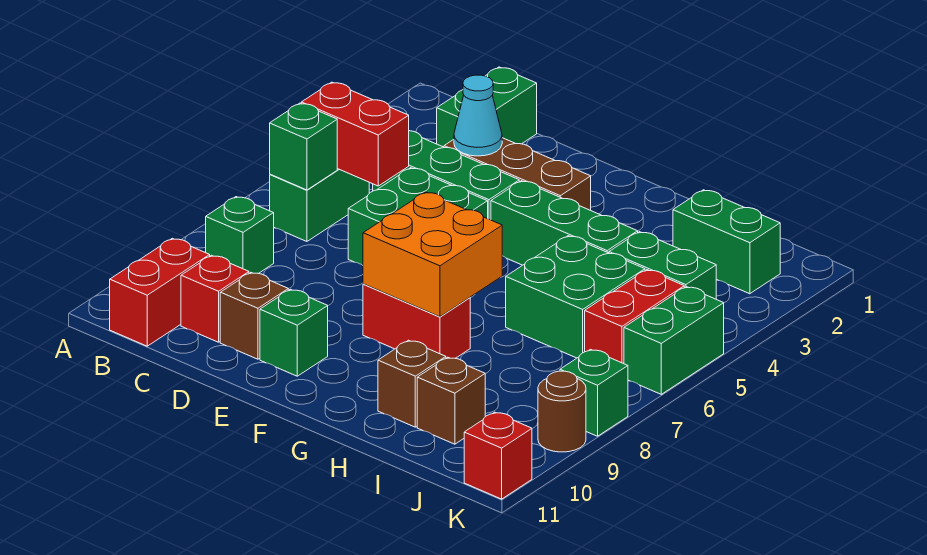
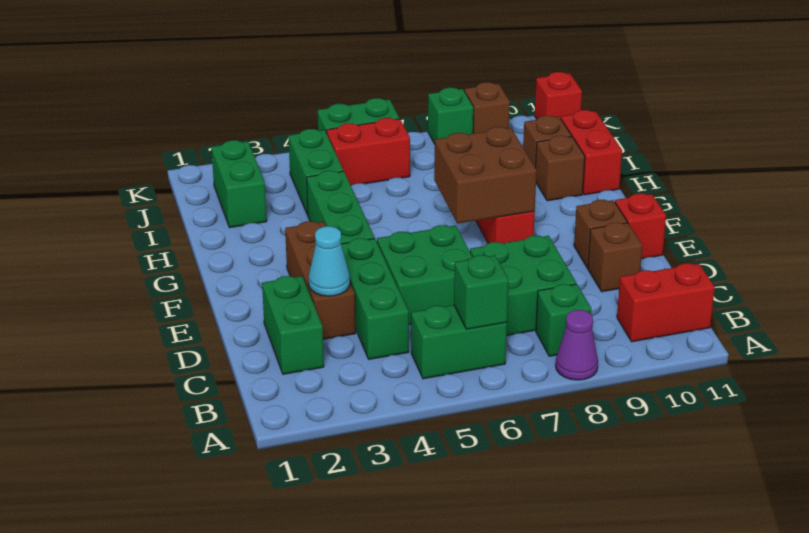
none -> purple cone A8 level 1
red brick B5:C5 level 2 -> red brick H11:I11 level 1
green brick C1:C2 level 1 -> green brick C2:D2 level 1
red brick C10 level 1 -> red brick E11 level 1
green brick E10 level 1 -> brown brick E10 level 1
orange brick F7:G8 level 2 -> brown brick F7:G8 level 2
green brick H5:I6 level 1 -> green brick C7:D8 level 1
brown round brick K9 level 1 -> brown brick K9 level 1

